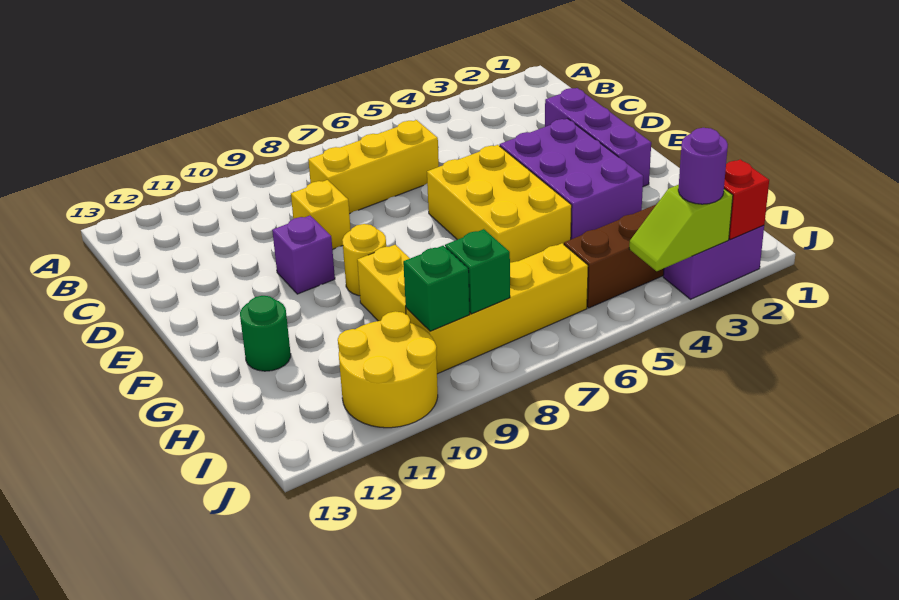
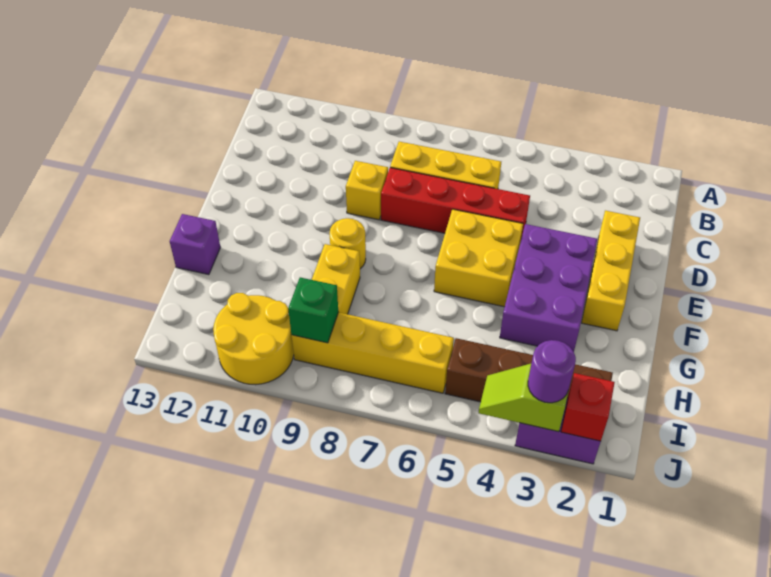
purple brick D2:F2 level 1 -> yellow brick D2:F2 level 1
none -> red brick D5:D8 level 1
yellow brick E5:G6 level 1 -> yellow brick E5:F6 level 1
purple brick E10 level 1 -> purple brick G13 level 1
green round brick G12 level 1 -> none
green brick I8 level 2 -> none

